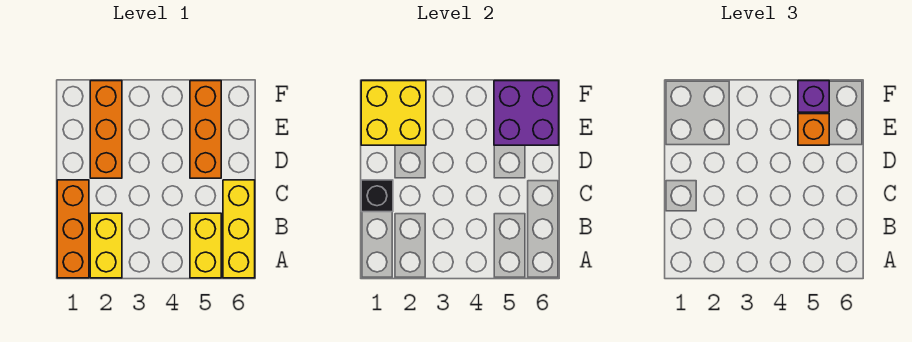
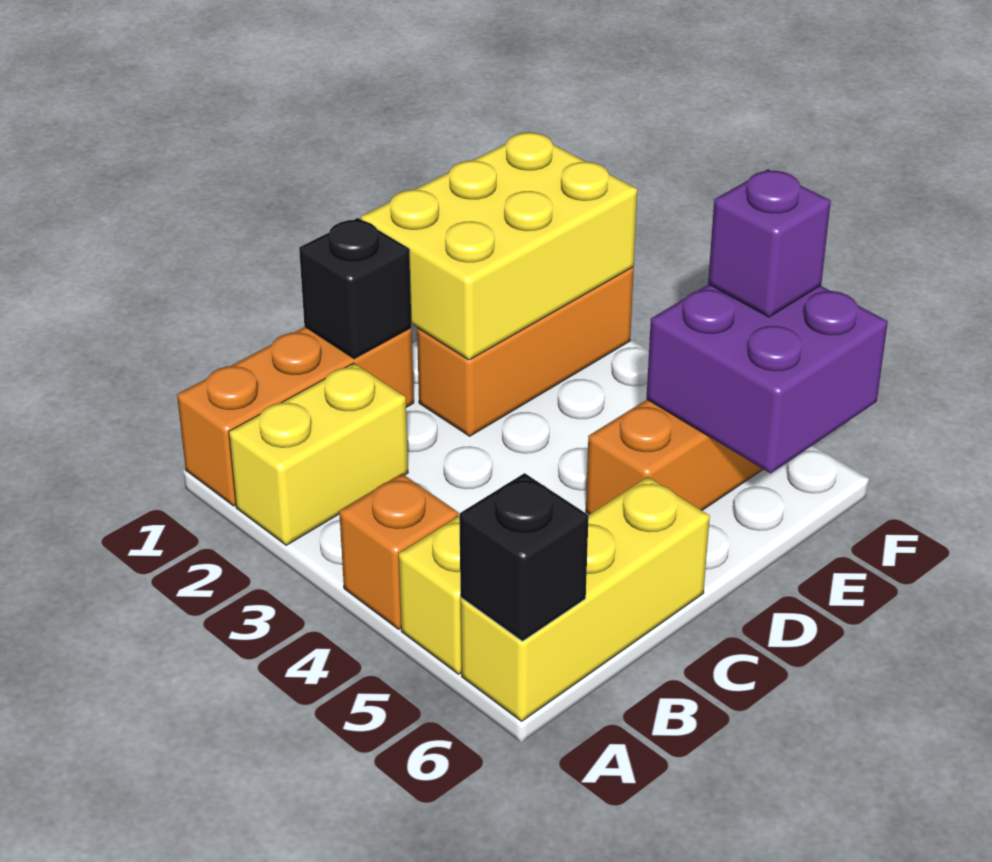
none -> black brick A6 level 2
yellow brick E1:F2 level 2 -> yellow brick D1:F2 level 2
orange brick E5 level 3 -> orange brick A4 level 1

